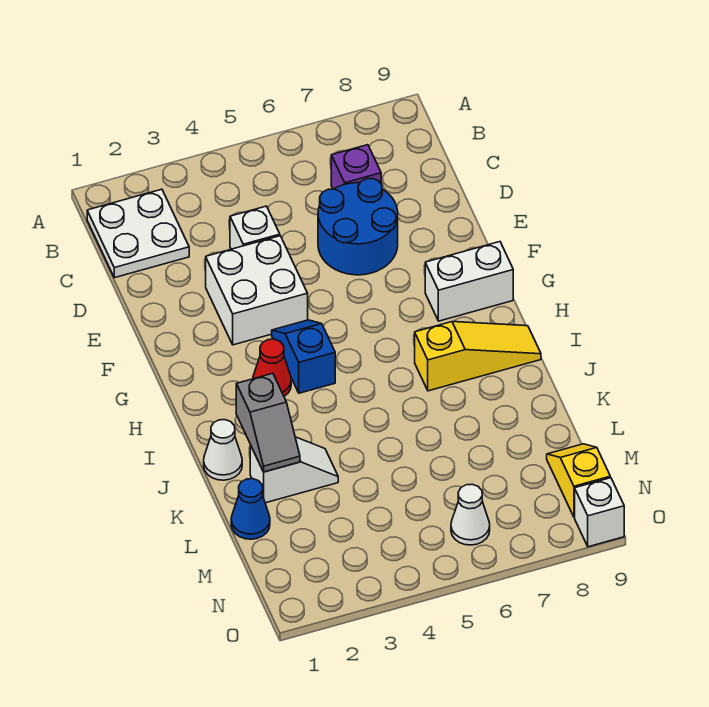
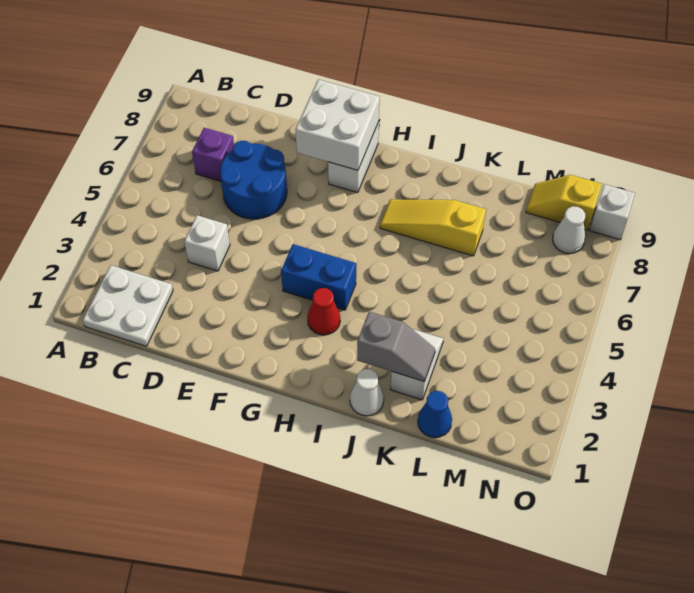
white brick E3:F4 level 1 -> white brick F8:G9 level 2
blue slope G4:H4 level 1 top H -> blue brick G4:H4 level 1
yellow slope I7:I9 level 1 top 7 -> yellow slope I7:K7 level 1 top K
white cone N6 level 1 -> white cone N8 level 1

